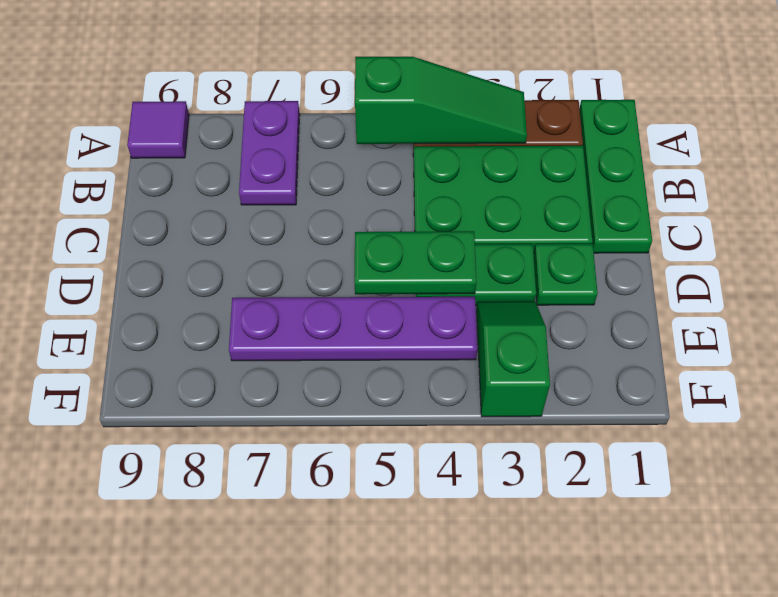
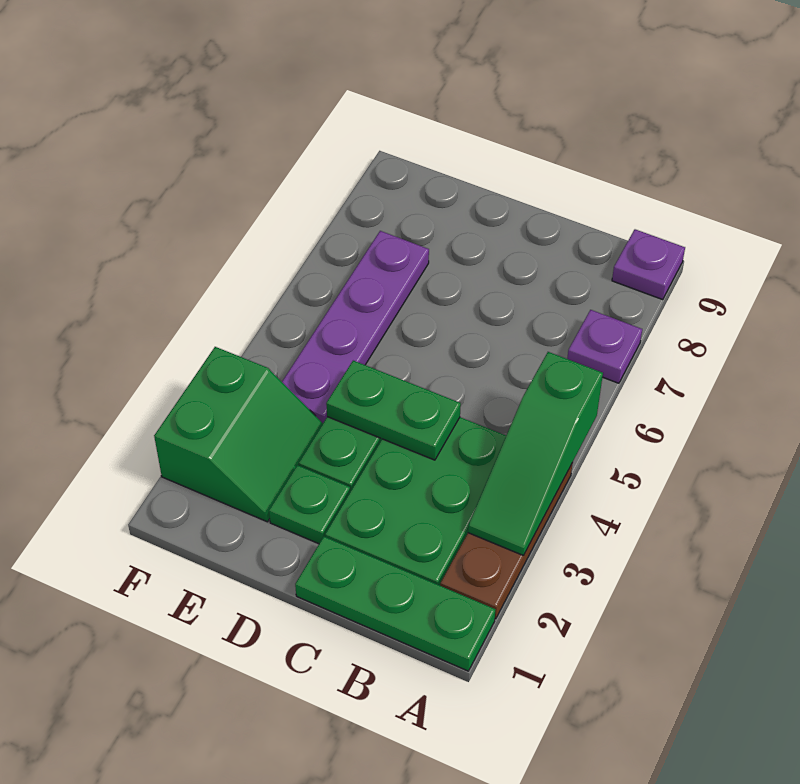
purple plate A7:B7 level 1 -> purple plate A7 level 1
purple tile A9 level 1 -> purple plate A9 level 1
green plate D4:D5 level 2 -> green plate C4:D4 level 2
green slope E3:F3 level 1 top F -> green slope E2:F3 level 1 top F

